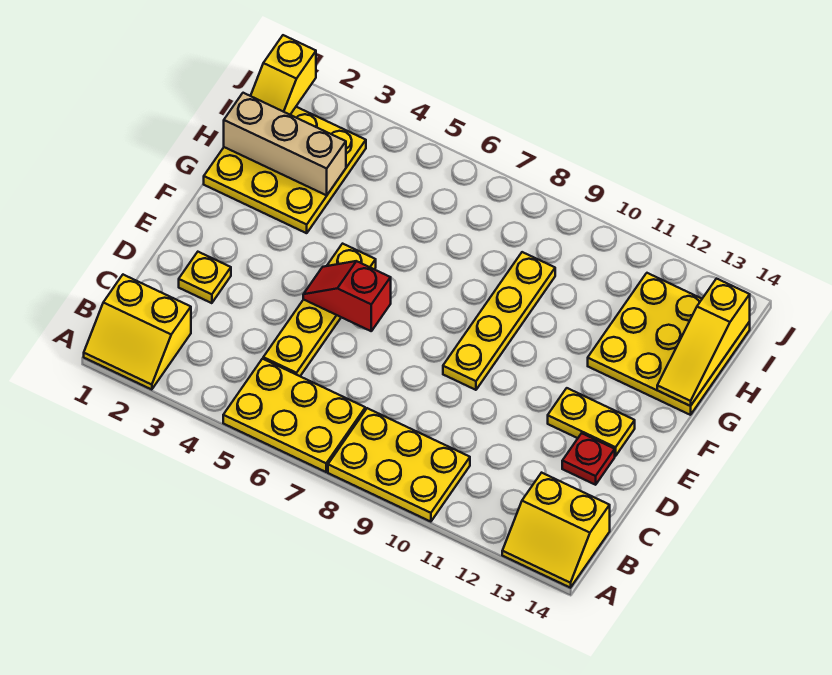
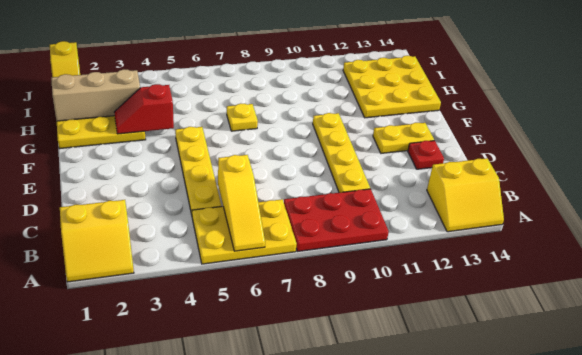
yellow plate A8:B10 level 1 -> red plate A8:B10 level 1
yellow plate D2 level 1 -> yellow plate G7 level 1
red slope E5:E6 level 2 top 6 -> red slope G3:G4 level 2 top 4
yellow plate E9:H9 level 1 -> yellow plate C10:F10 level 1
yellow slope G14:I14 level 2 top I -> yellow slope A6:C6 level 2 top C

